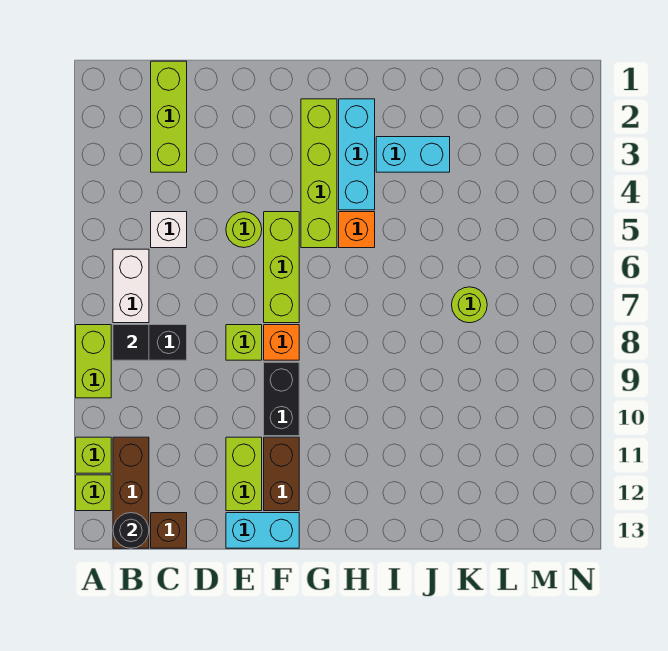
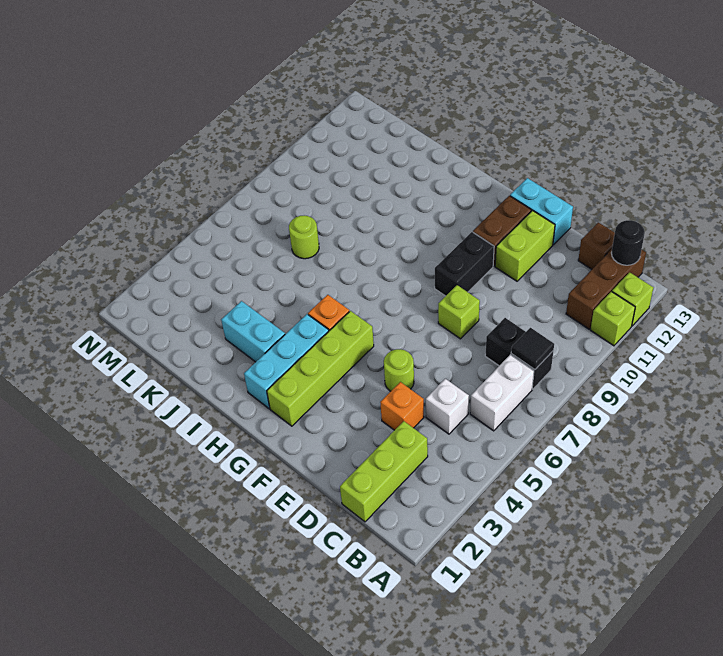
lime brick A8:A9 level 1 -> none
lime brick F5:F7 level 1 -> none
orange brick F8 level 1 -> orange brick D4 level 1

